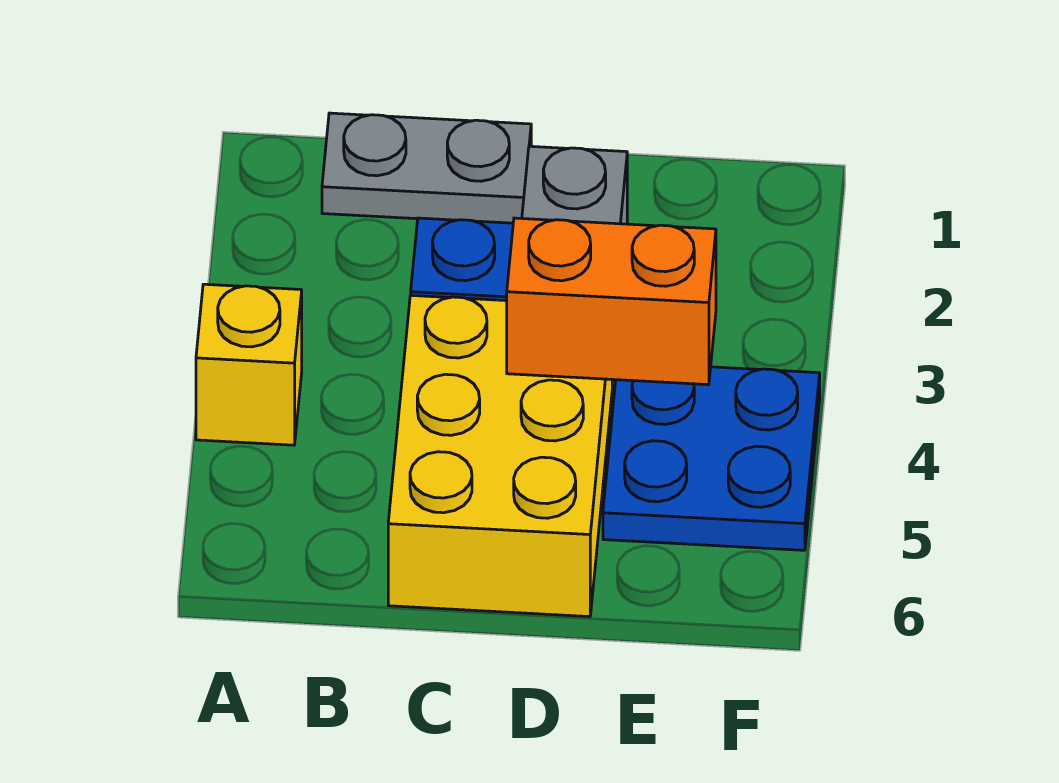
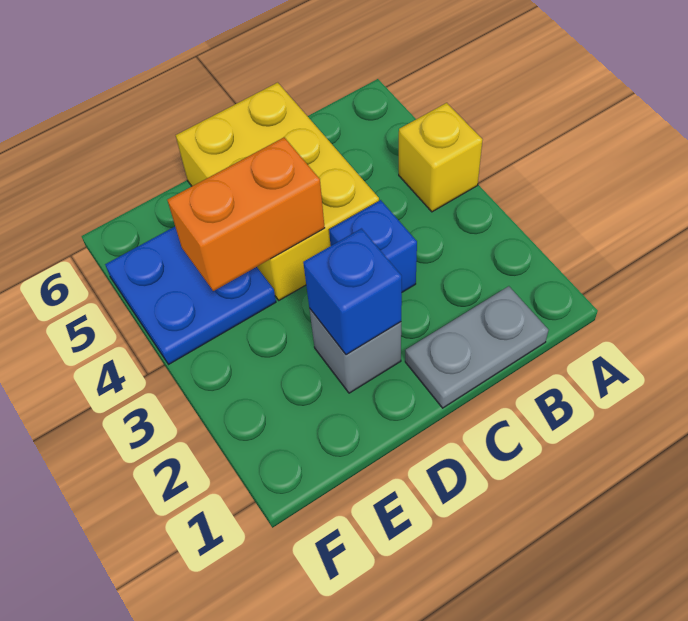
none -> blue brick D2 level 2

